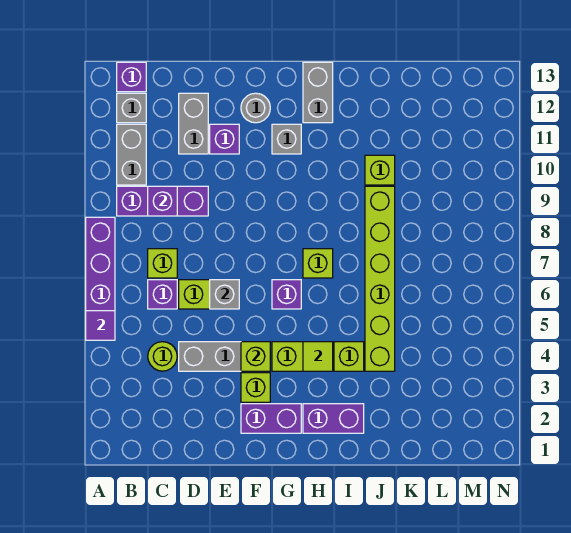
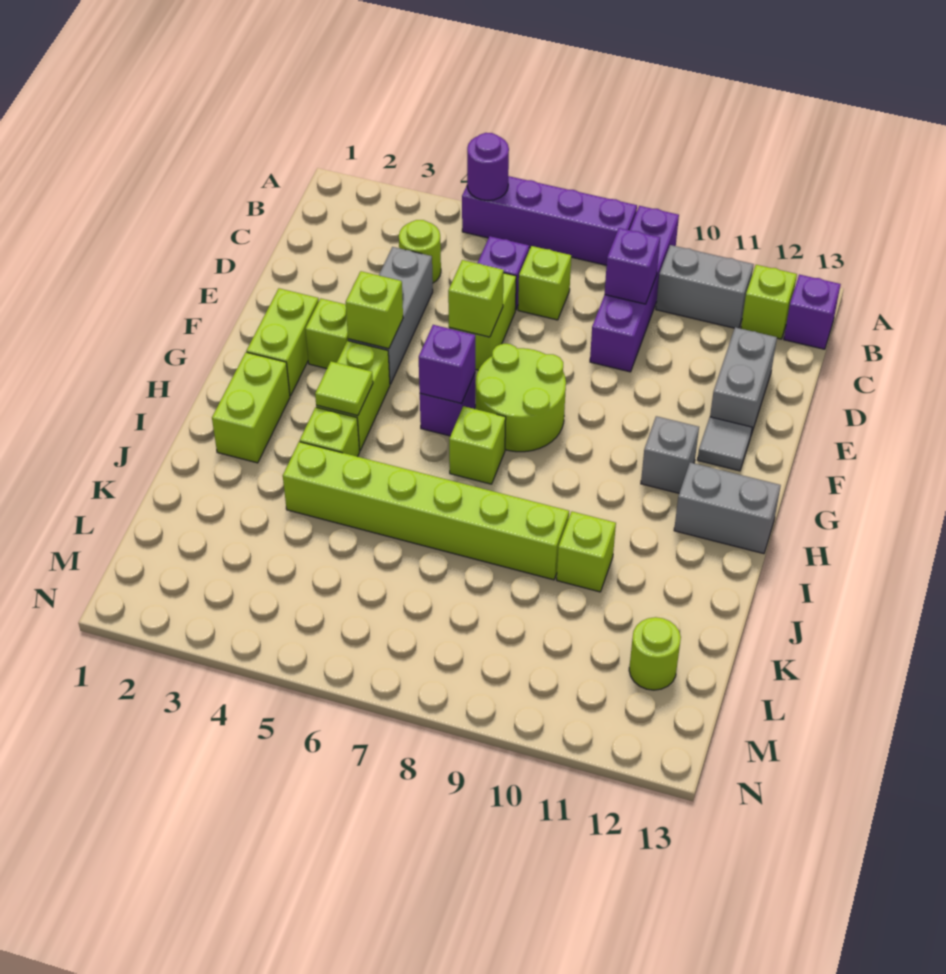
purple tile A5 level 2 -> purple round brick A5 level 2
purple brick B9:D9 level 1 -> purple brick A9:D9 level 1
grey brick B12 level 1 -> lime brick B12 level 1
grey brick D11:D12 level 1 -> grey brick D12:E12 level 1
grey brick E6 level 2 -> lime brick E6 level 2
purple brick E11 level 1 -> purple brick G6 level 2
purple brick F2:G2 level 1 -> lime brick F2:G2 level 1
none -> lime round brick F7:G8 level 1
grey round brick F12 level 1 -> grey tile F12 level 1
purple brick H2:I2 level 1 -> lime brick H2:I2 level 1
none -> lime round brick L12 level 1

